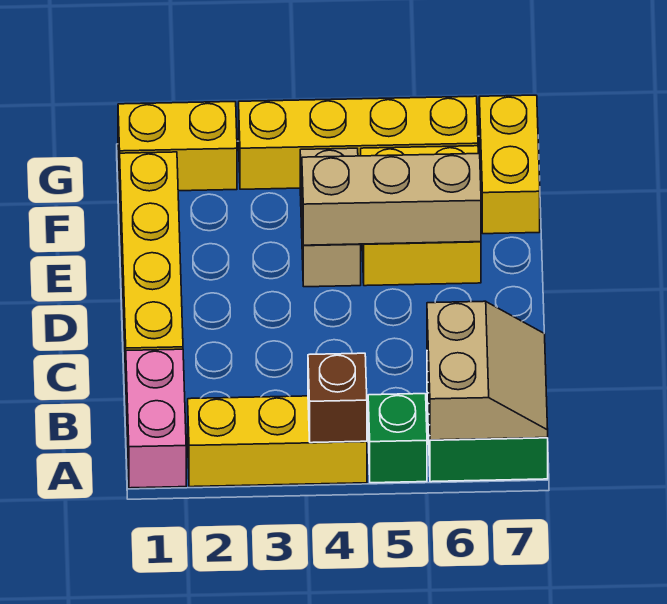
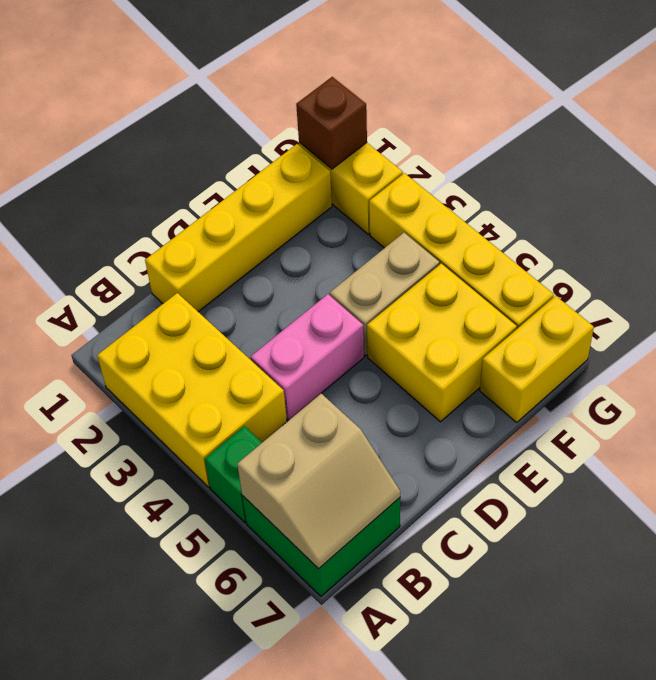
pink brick A1:B1 level 1 -> pink brick C4:D4 level 1
yellow brick A2:A4 level 1 -> yellow brick A2:B4 level 1
brown brick A4 level 2 -> brown brick G1 level 2
tan brick E4:E6 level 2 -> none

